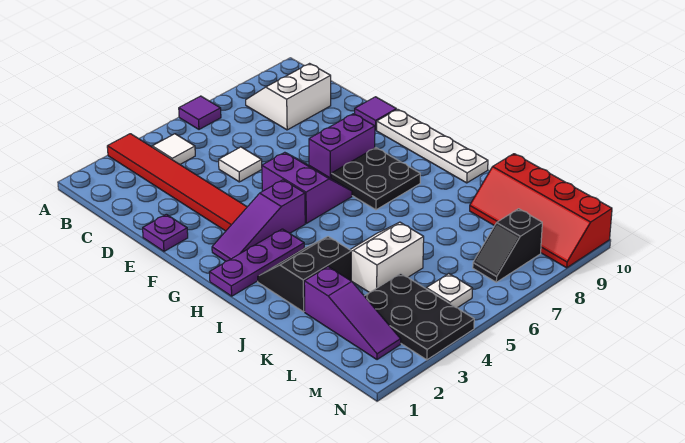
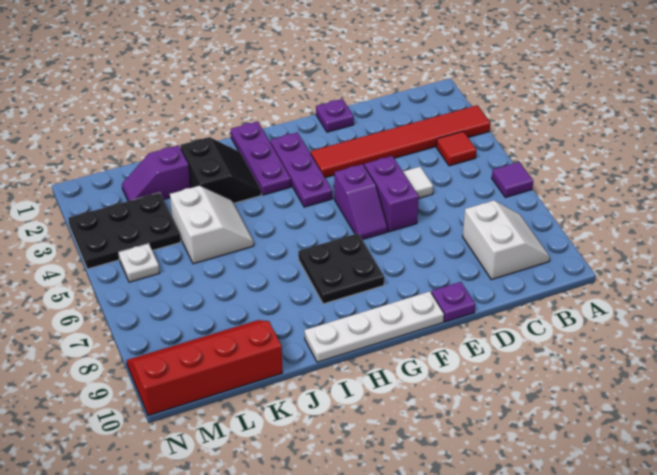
white tile B4 level 1 -> red tile B4 level 1
purple tile E10 level 1 -> purple plate E10 level 1
purple slope F5:G6 level 1 top 5 -> purple slope F5:F6 level 1 top 5
purple brick F7:F8 level 1 -> purple brick E5:E6 level 1
purple slope G2:G4 level 1 top 4 -> purple plate G2:G4 level 1
purple slope K2:M2 level 1 top K -> purple slope K2:L2 level 1 top K
black slope M7:M8 level 1 top 8 -> none

